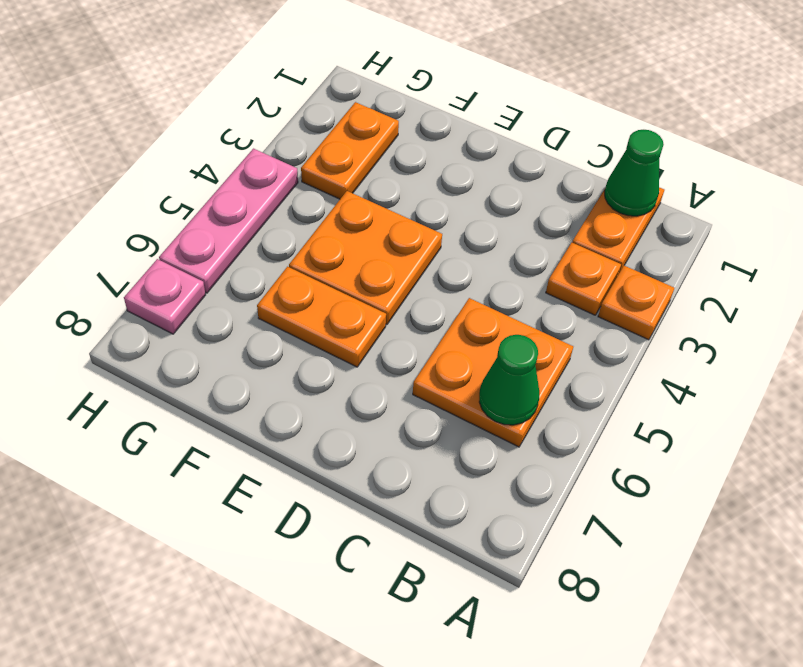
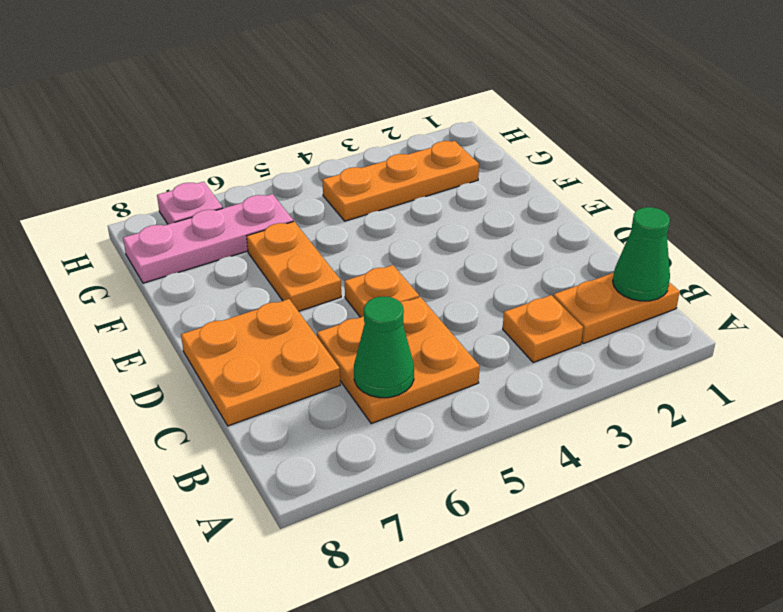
orange plate A3 level 1 -> orange plate D5 level 1
orange plate E4:F5 level 1 -> orange plate C7:D8 level 1
orange plate G2:G3 level 1 -> orange plate G2:G4 level 1
pink plate H4:H6 level 1 -> pink plate G6:G8 level 1

